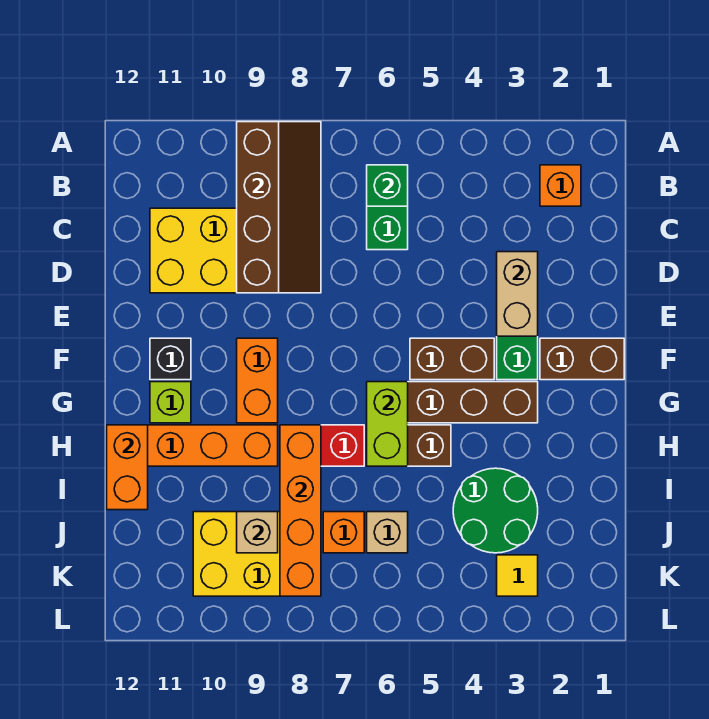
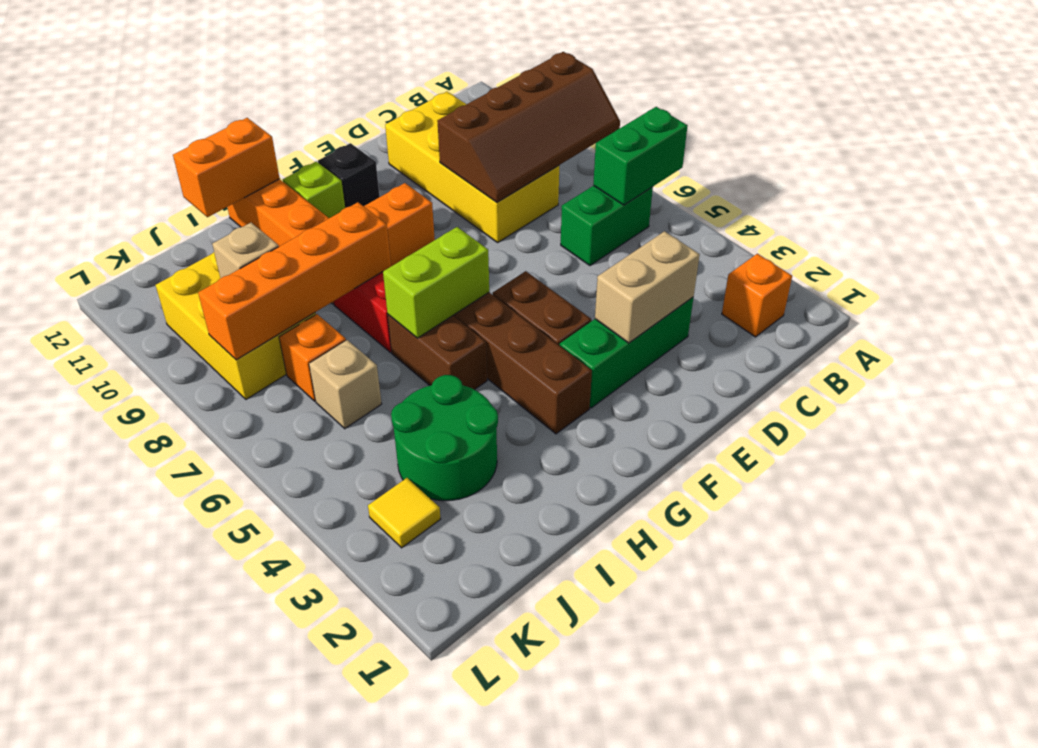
green brick B6 level 2 -> green brick A6:B6 level 2
brown brick F1:F2 level 1 -> none

